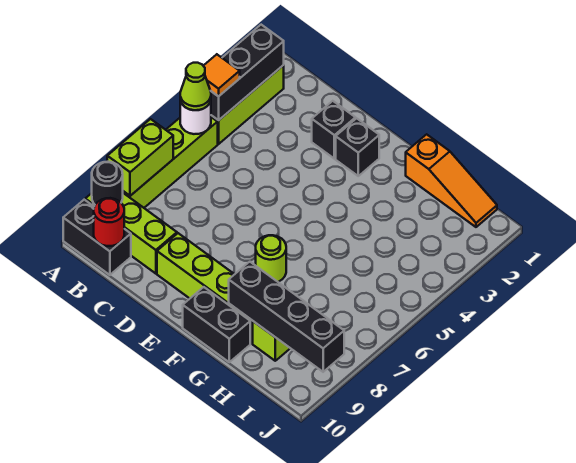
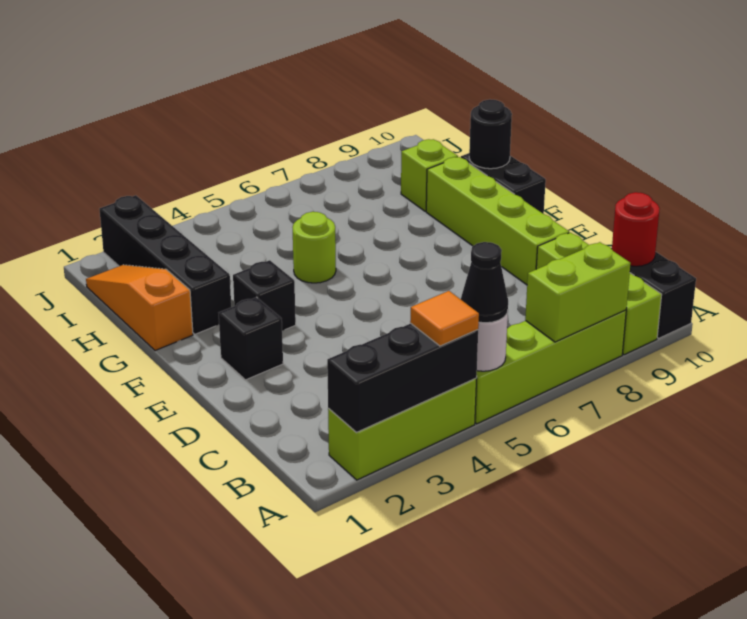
lime cone A5 level 3 -> black cone A5 level 3
black round brick A9 level 2 -> black round brick G10 level 2
black brick D2 level 1 -> black brick F3 level 1
lime round brick F7 level 1 -> lime round brick G5 level 1
black brick G9:J9 level 2 -> black brick G2:J2 level 1

